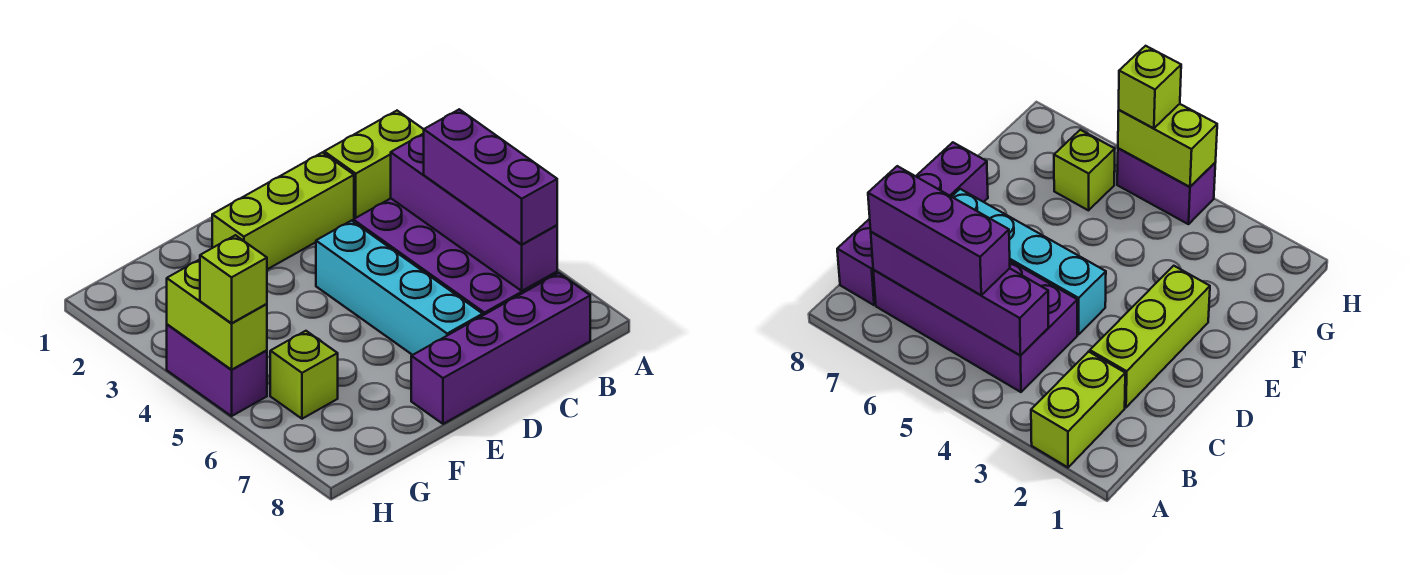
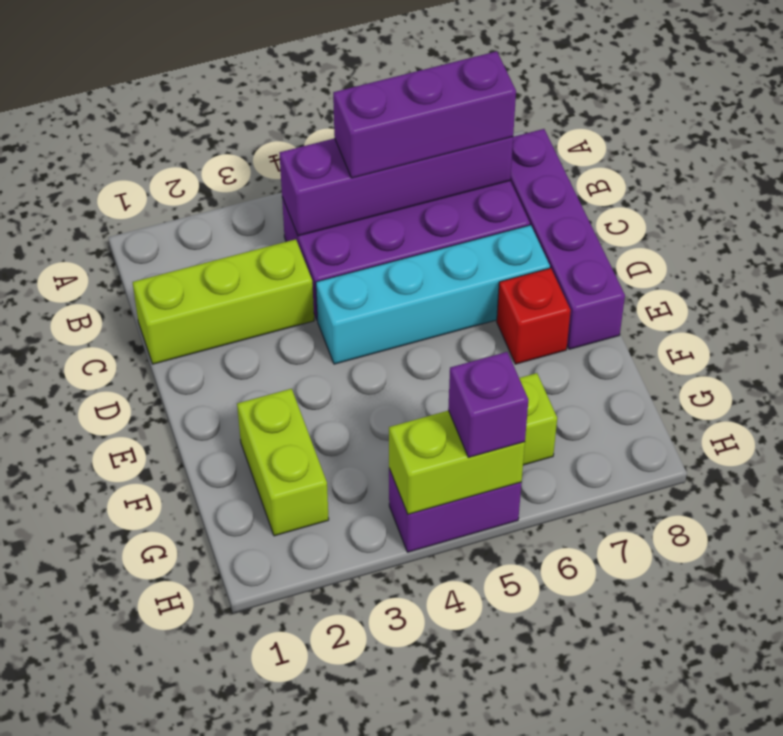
lime brick A2:B2 level 1 -> lime brick F2:G2 level 1
lime brick C2:E2 level 1 -> lime brick C1:C3 level 1
none -> red brick E7 level 1
lime brick H5 level 3 -> purple brick H5 level 3

